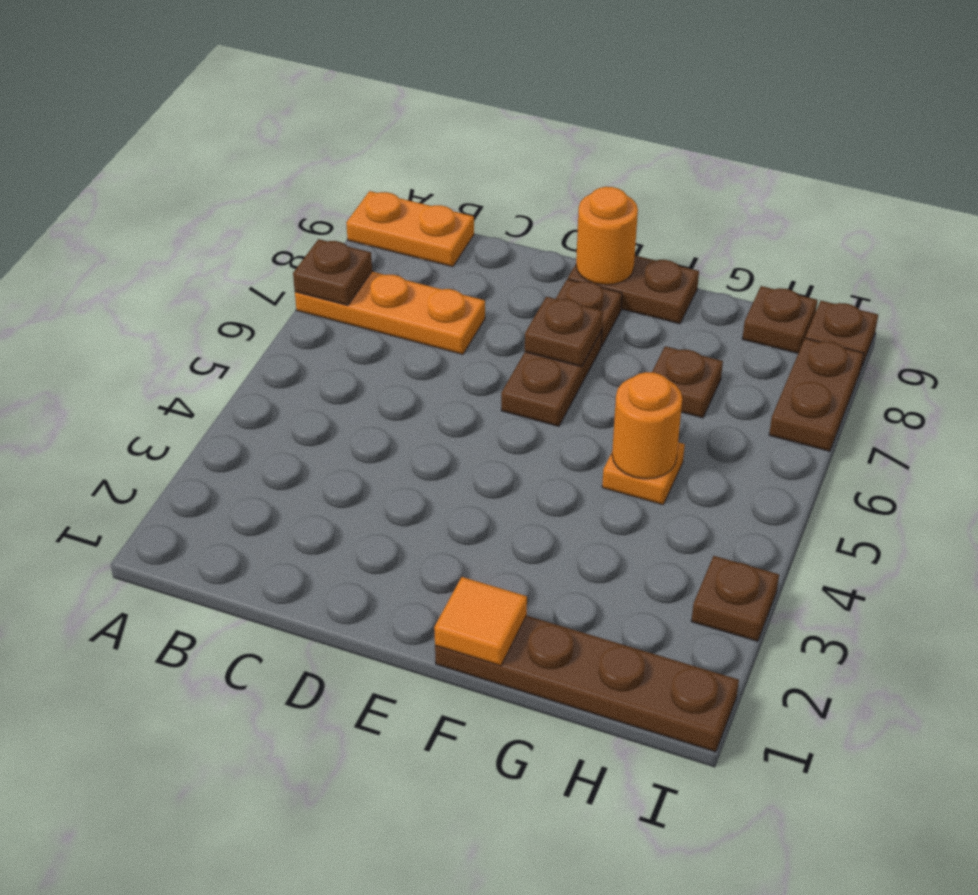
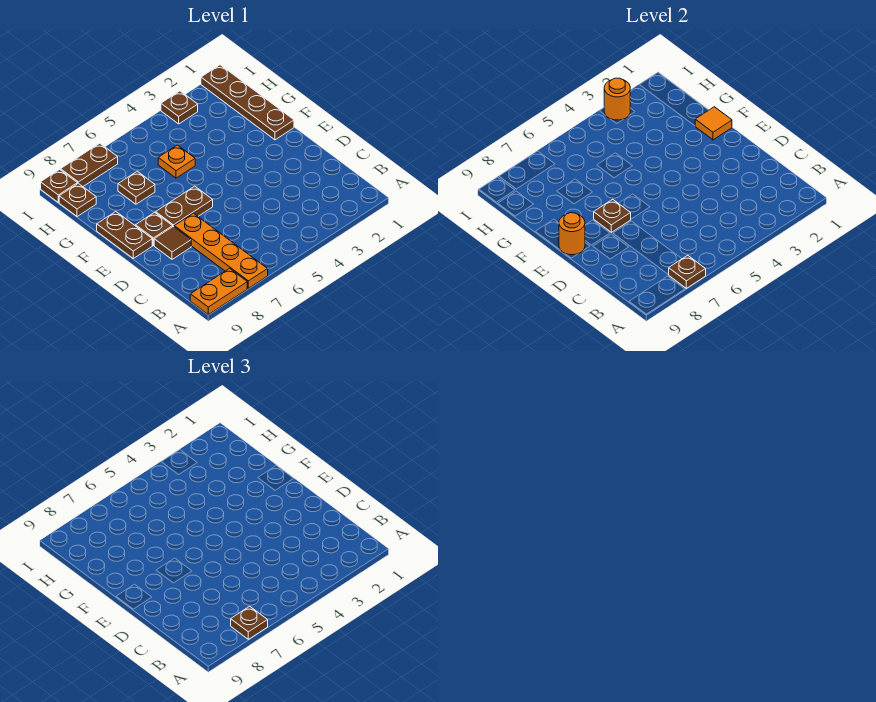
orange plate A7:C7 level 1 -> orange plate A7:D7 level 1
none -> brown plate A7 level 3
orange plate A9:B9 level 1 -> orange plate A8:A9 level 1
none -> brown tile D8 level 1
orange round brick G5 level 2 -> orange round brick I3 level 2

